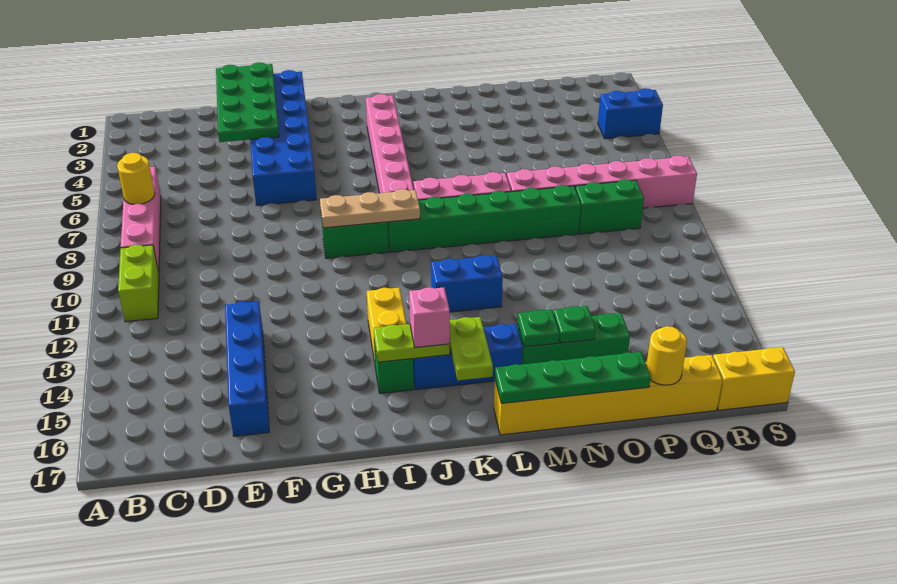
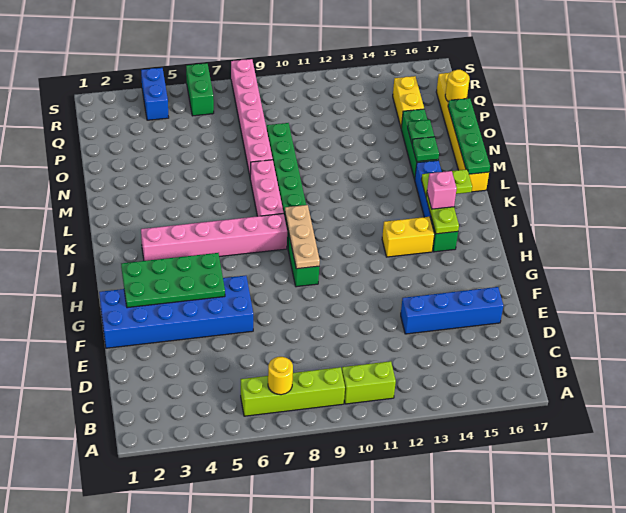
pink brick B6:B9 level 1 -> lime brick B6:B9 level 1
green plate E1:F4 level 2 -> green plate G2:H5 level 2
blue brick K12:L12 level 1 -> none
green brick P9:Q9 level 1 -> green brick R6:S6 level 1
yellow brick R17:S17 level 1 -> yellow brick P15:Q15 level 1

